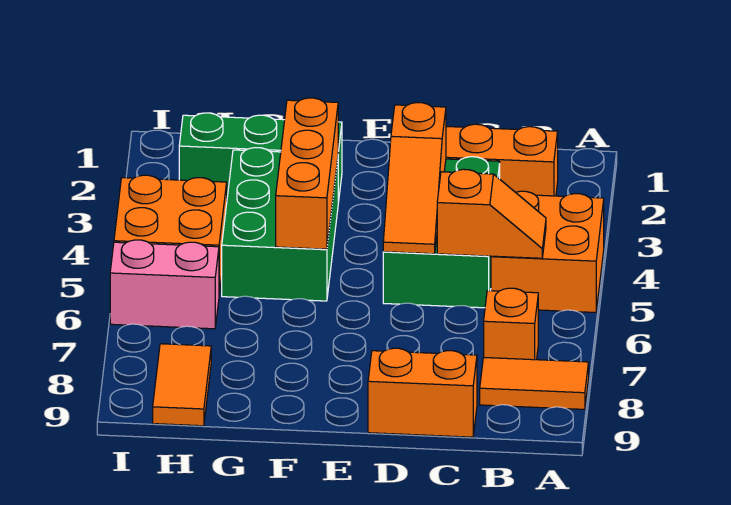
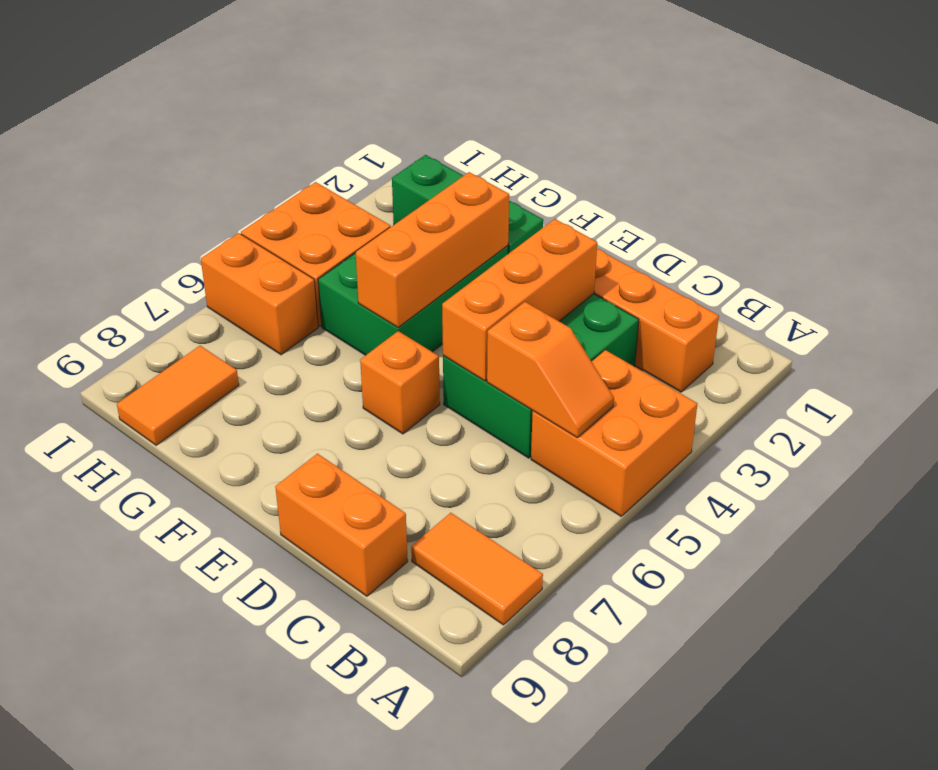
orange brick B7 level 1 -> orange brick E6 level 1
orange slope D3:D5 level 2 top 3 -> orange brick D3:D5 level 2
pink brick H6:I6 level 1 -> orange brick H6:I6 level 1

